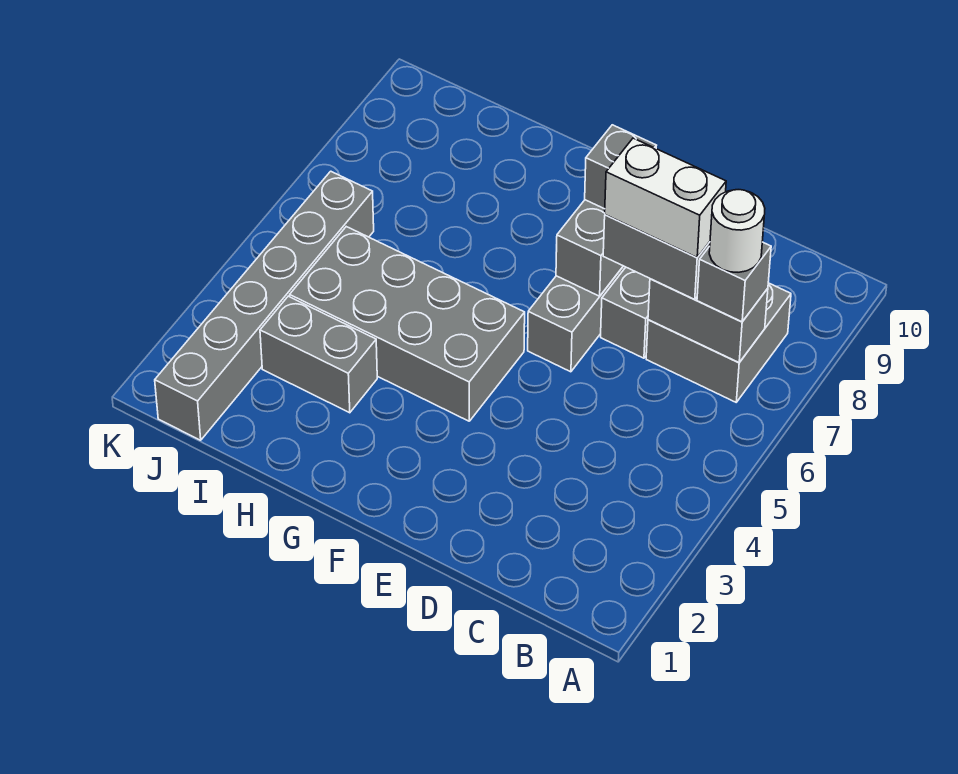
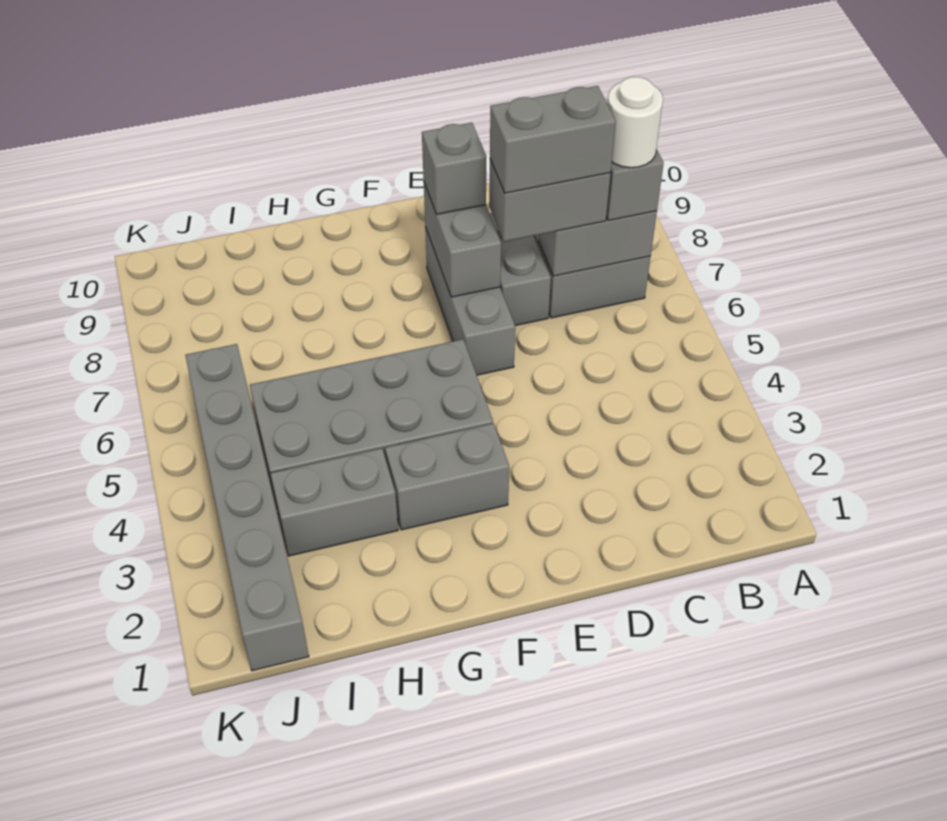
white brick C7:D7 level 4 -> grey brick C7:D7 level 4
none -> grey brick F3:G3 level 1

